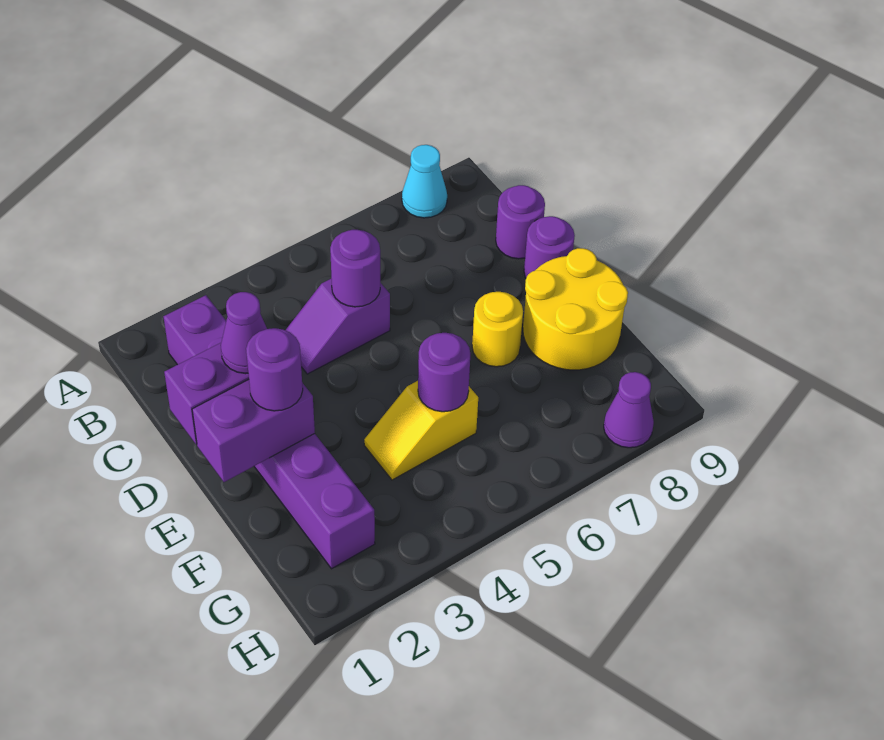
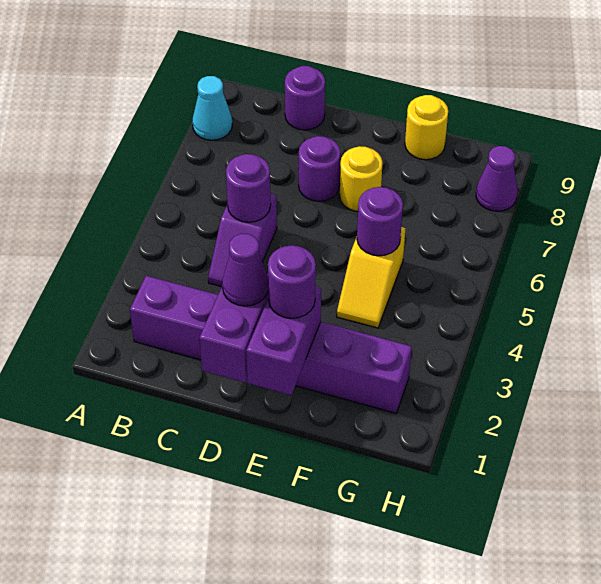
purple round brick D9 level 1 -> purple round brick D7 level 1
yellow round brick E8:F9 level 1 -> yellow round brick F9 level 1

